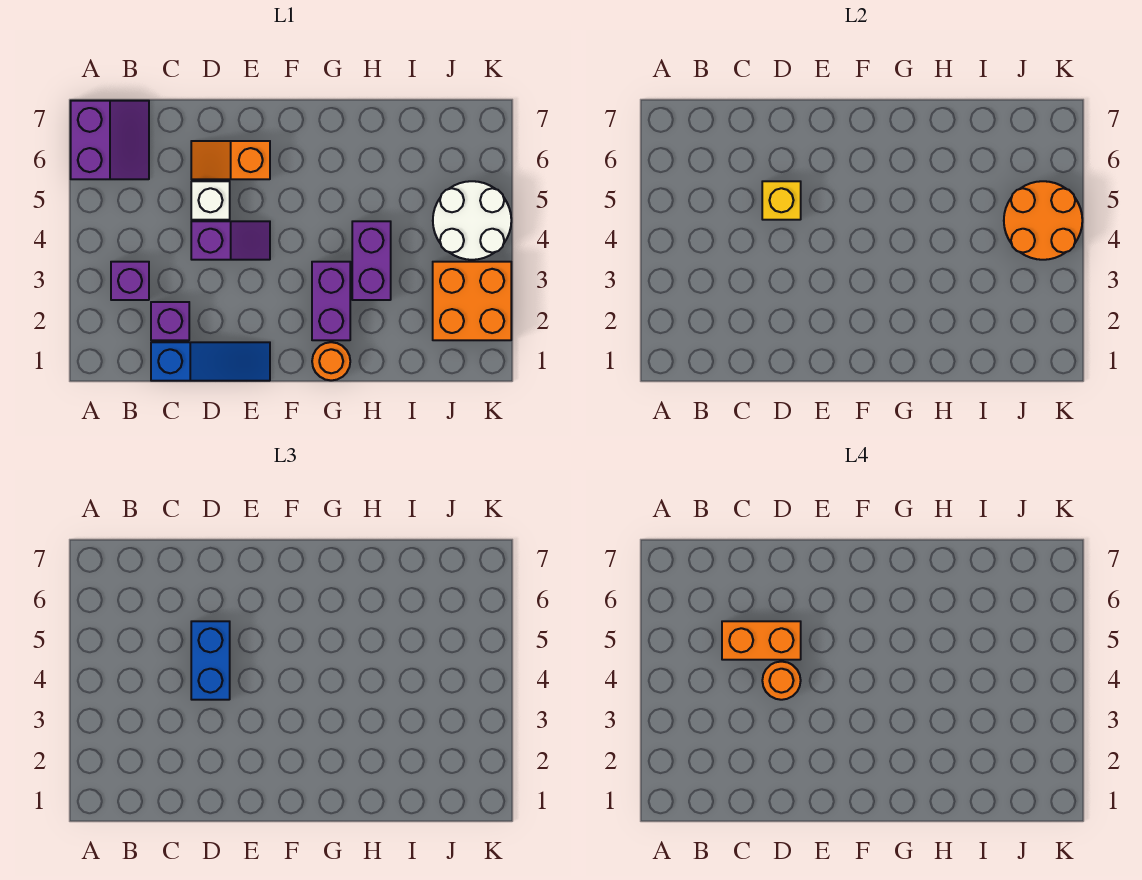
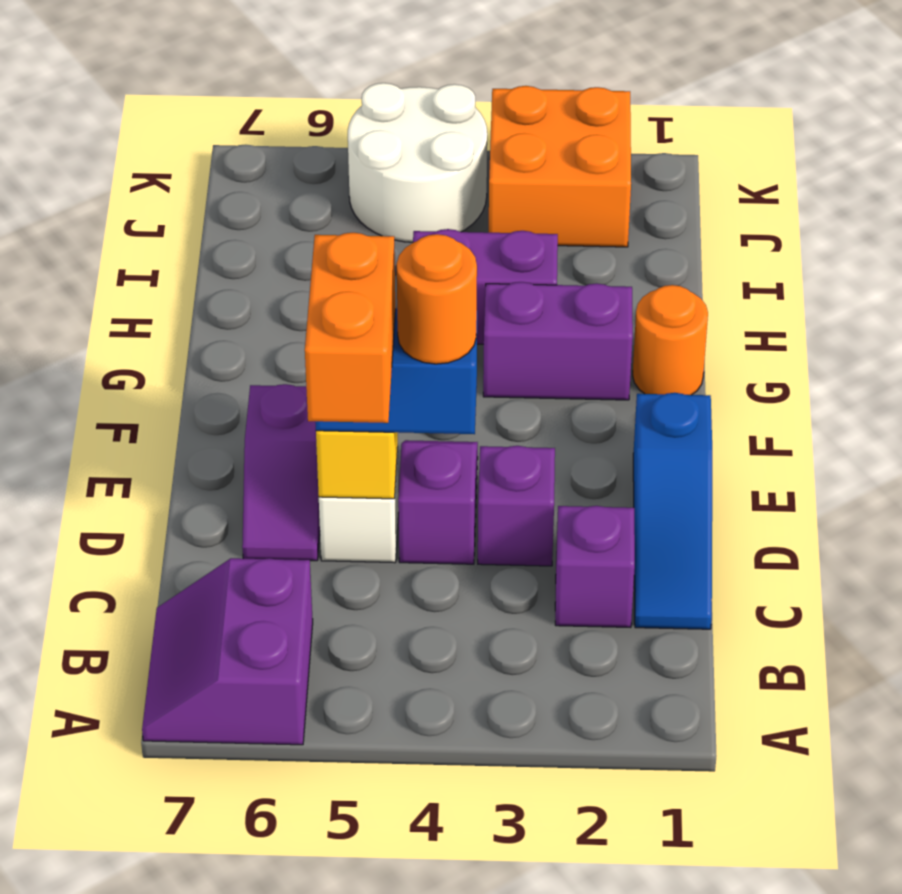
purple slope A6:B7 level 1 top A -> purple slope A6:B7 level 1 top 6
purple brick B3 level 1 -> purple brick D3 level 1
blue slope C1:E1 level 1 top C -> blue slope C1:E1 level 1 top E
orange slope D6:E6 level 1 top E -> purple slope D6:E6 level 1 top E
orange round brick J4:K5 level 2 -> none

